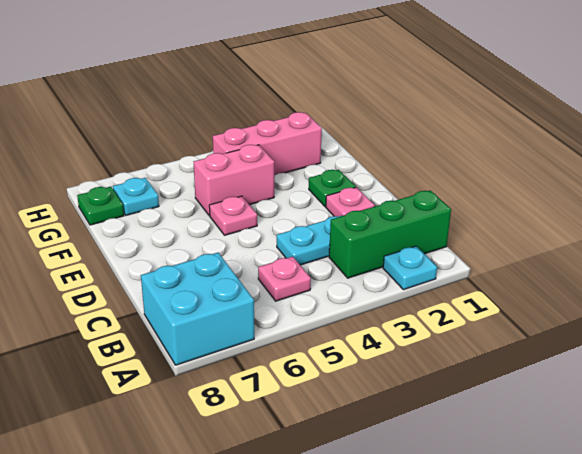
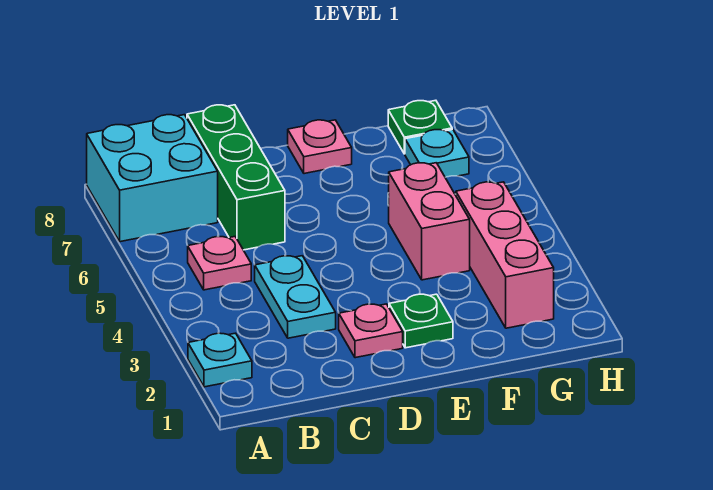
green brick B1:B3 level 1 -> green brick C6:C8 level 1
pink plate E5 level 1 -> pink plate E8 level 1

